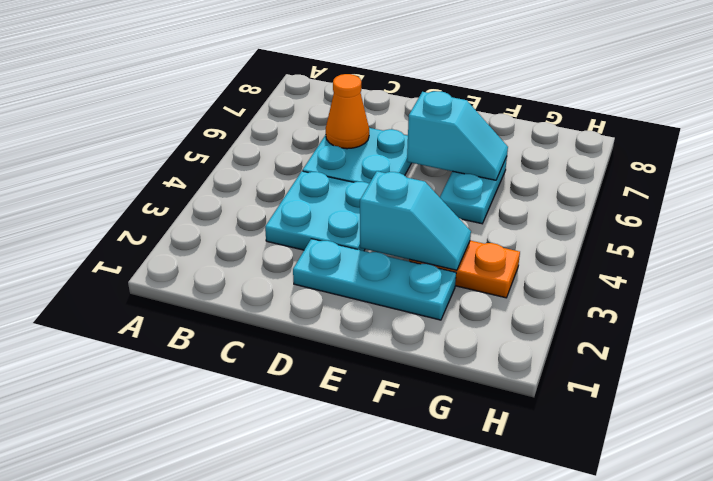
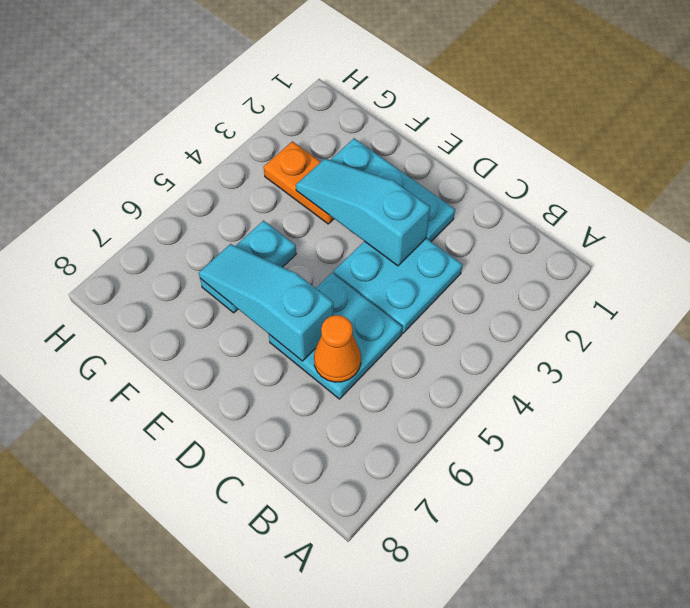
cyan slope E3:F3 level 2 top E -> cyan slope D3:F3 level 2 top D
cyan slope E6:F6 level 2 top E -> cyan slope D6:F6 level 2 top D

